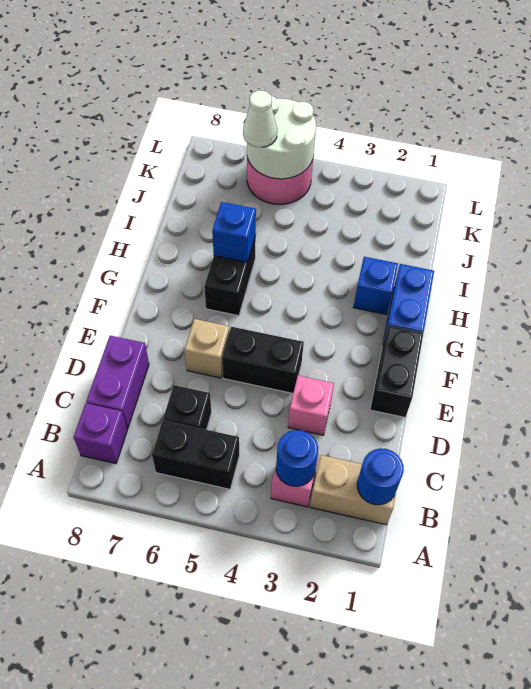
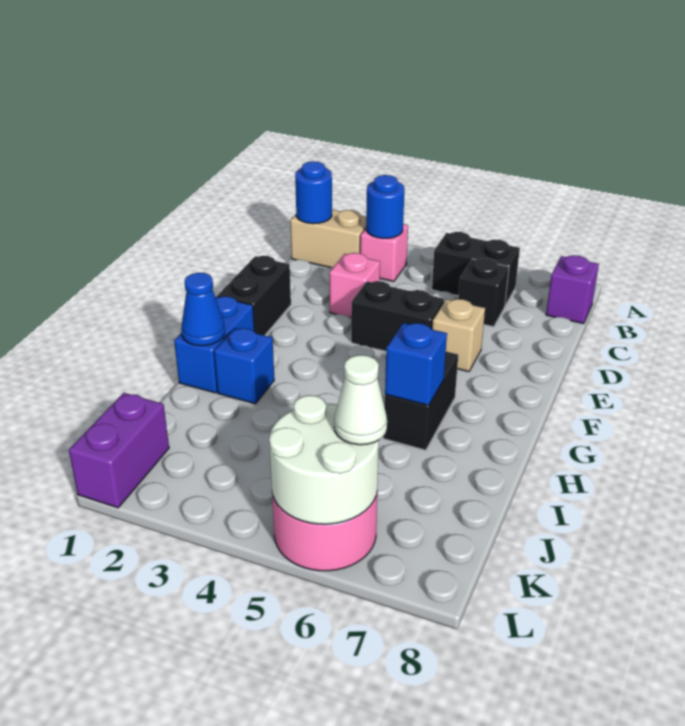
purple brick C8:D8 level 1 -> purple brick K1:L1 level 1
none -> blue cone H1 level 2

